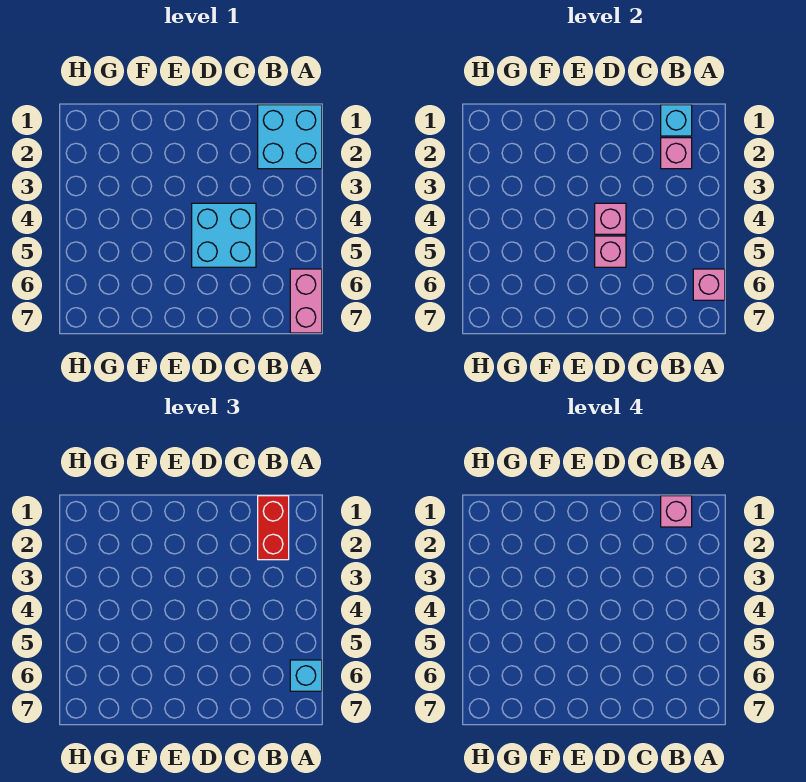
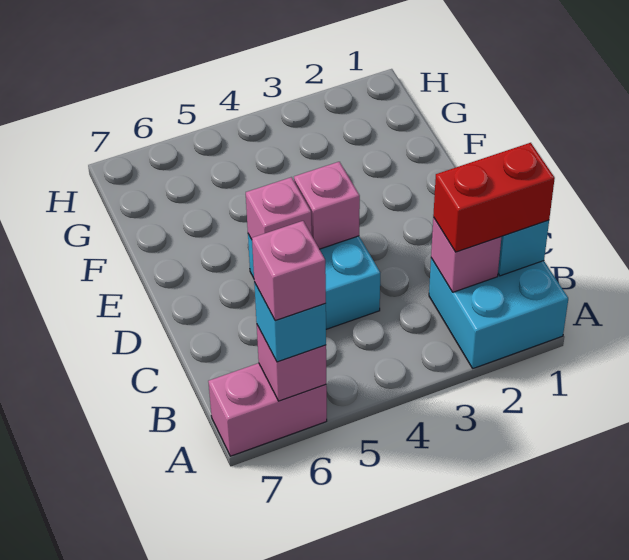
pink brick B1 level 4 -> pink brick A6 level 4

